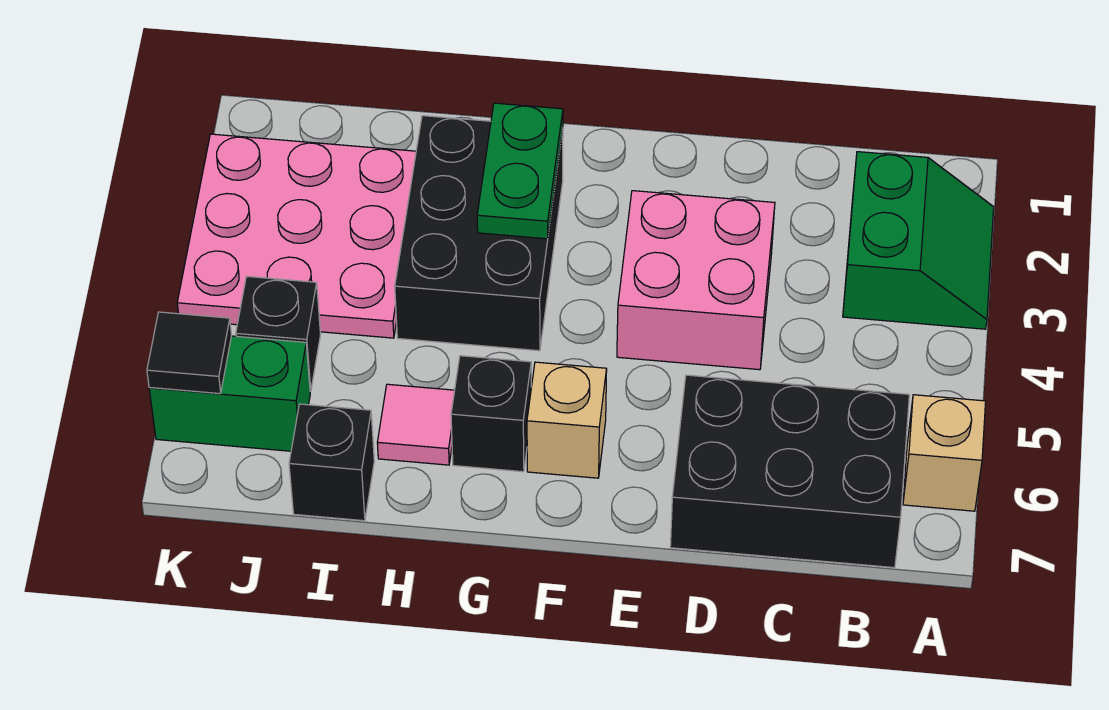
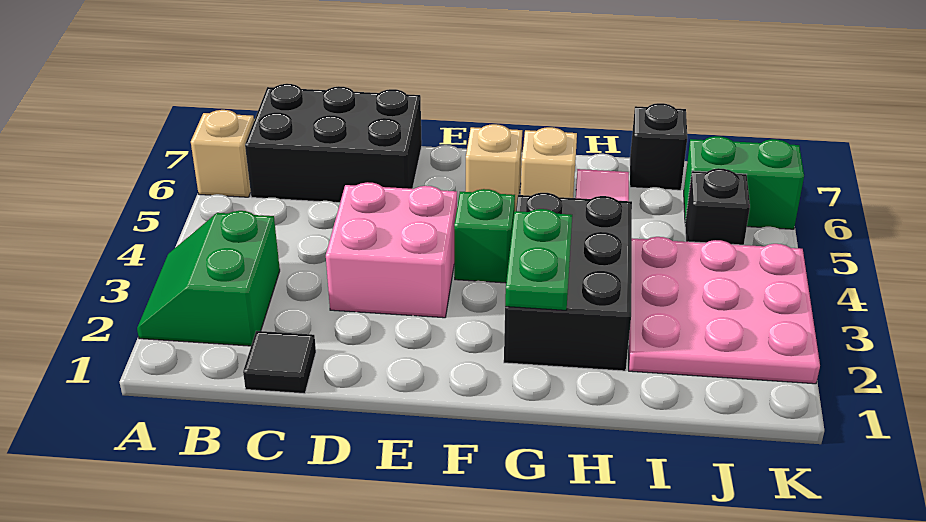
none -> green brick F4 level 1
black brick G6 level 1 -> tan brick G6 level 1
black tile K6 level 2 -> black tile C1 level 1

